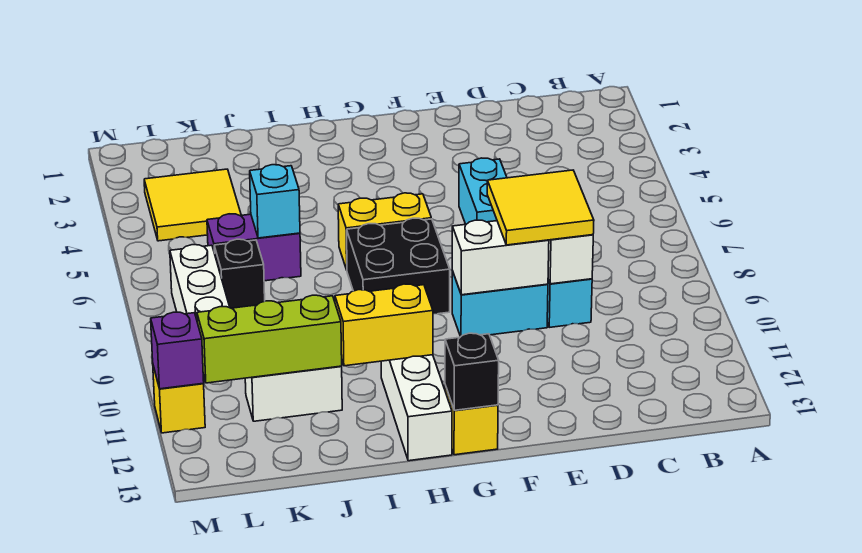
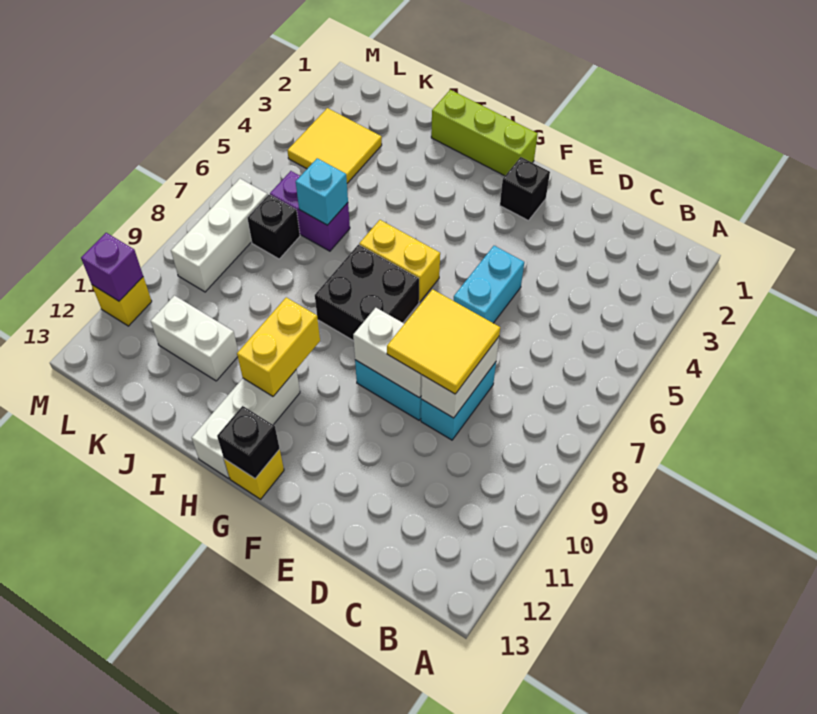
none -> black brick F2 level 1
yellow brick H11:I11 level 2 -> yellow brick H10:H11 level 2
lime brick J11:L11 level 2 -> lime brick G1:I1 level 1

